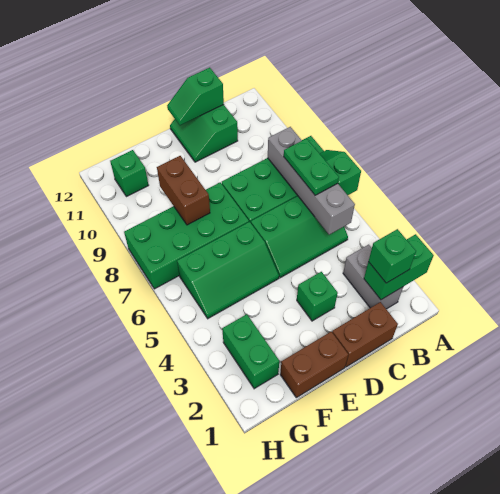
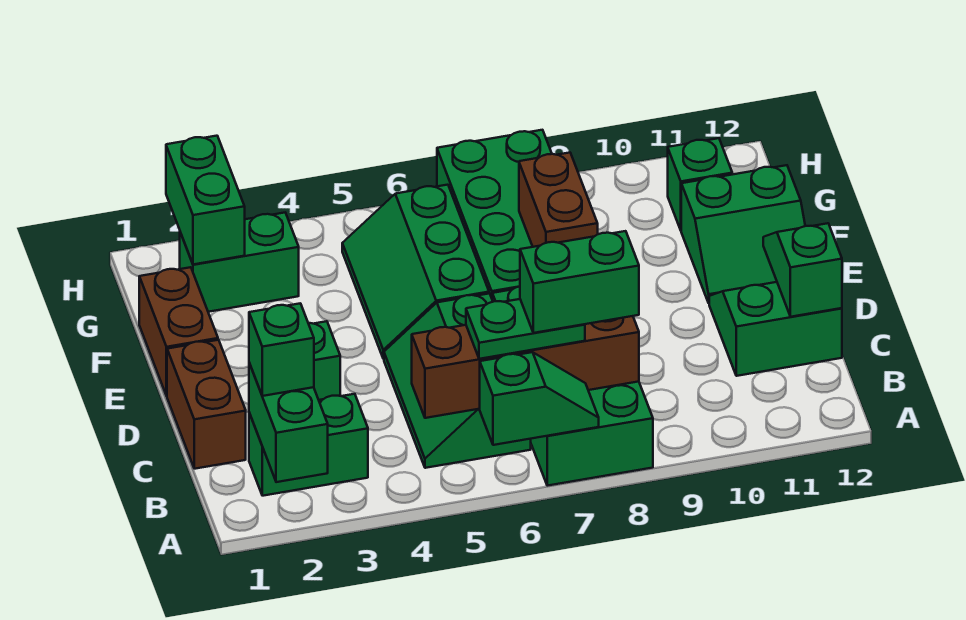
grey brick B2:B3 level 1 -> green brick B2:B3 level 1
grey brick B5:B8 level 2 -> brown brick B5:B8 level 2
none -> green brick B7:B8 level 4
none -> green slope E11:F12 level 1 top F
brown brick F8:F9 level 2 -> brown brick E8:F8 level 2
none -> green brick G2:H2 level 2

